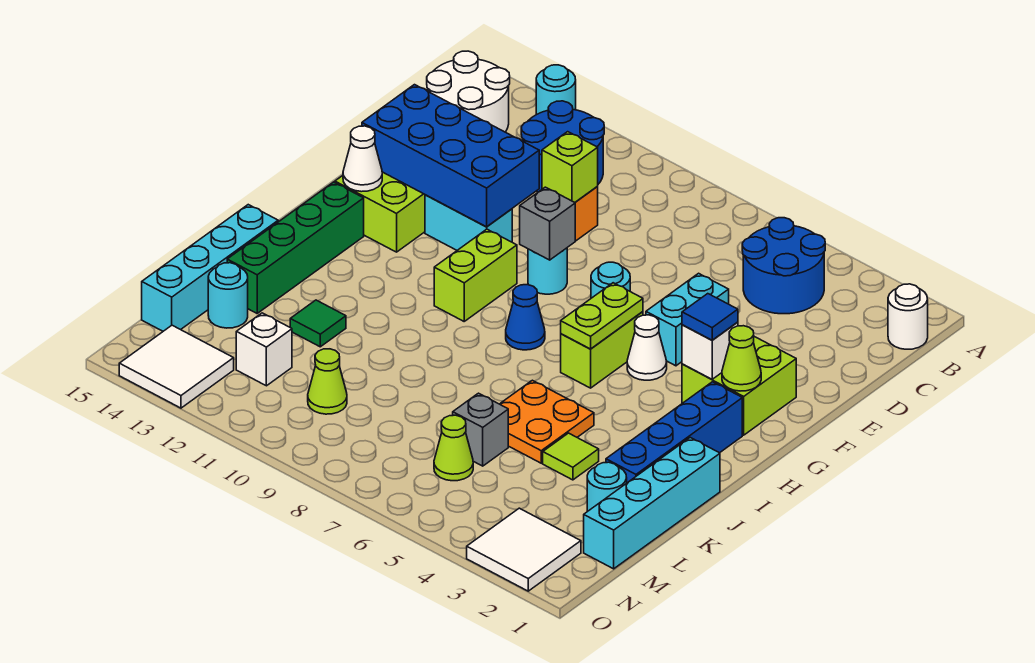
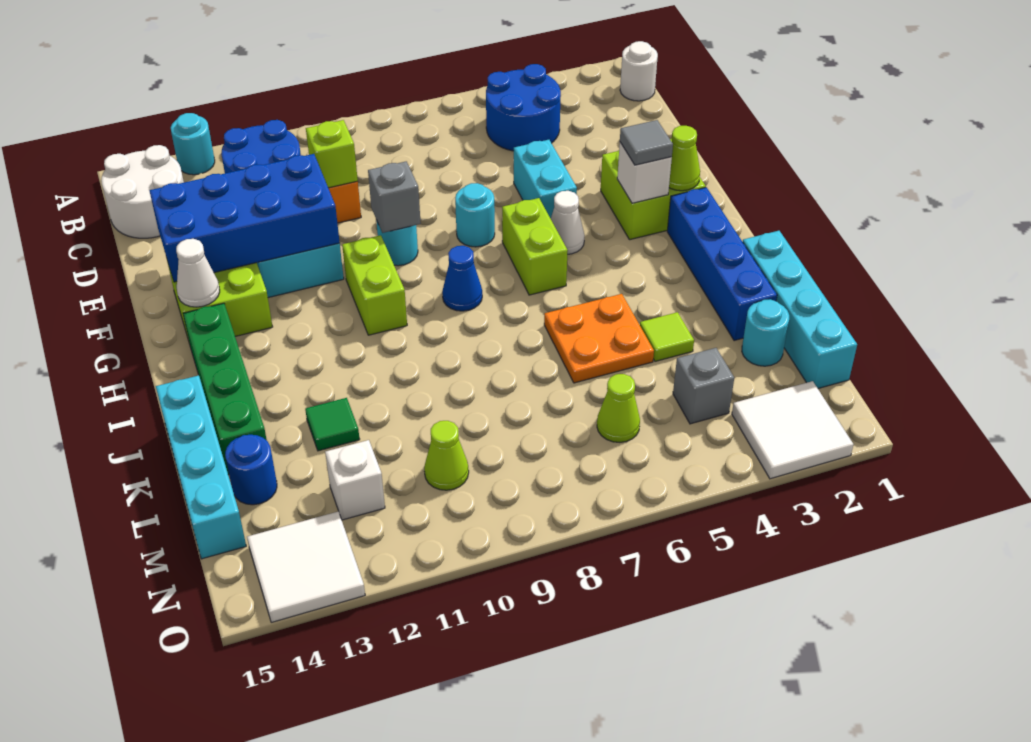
blue tile G3 level 3 -> grey tile G3 level 3
lime plate G6:H6 level 2 -> none
grey brick L6 level 1 -> grey brick M4 level 1
cyan round brick L14 level 1 -> blue round brick L14 level 1

